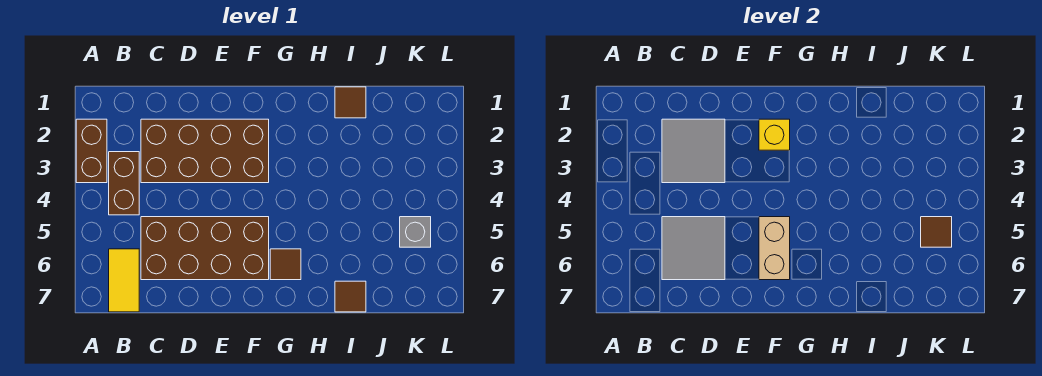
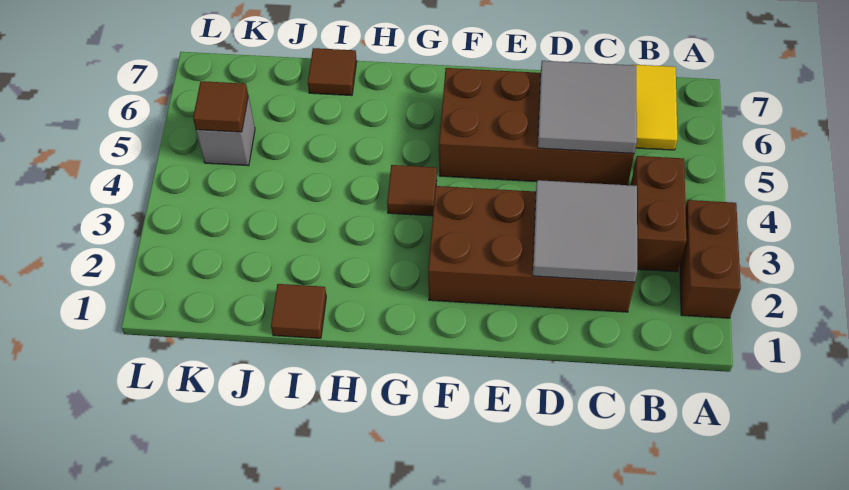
yellow brick F2 level 2 -> none
tan brick F5:F6 level 2 -> none
brown tile G6 level 1 -> brown tile G4 level 1

